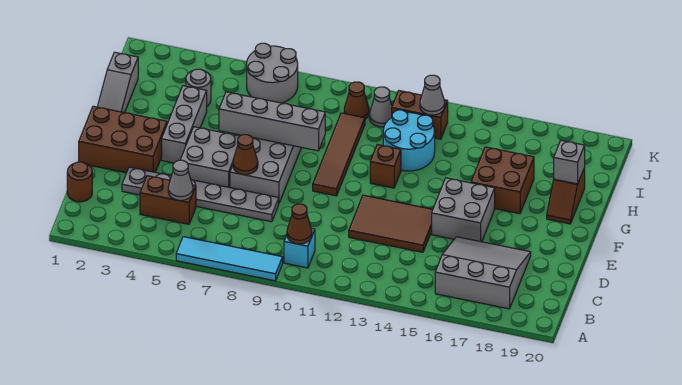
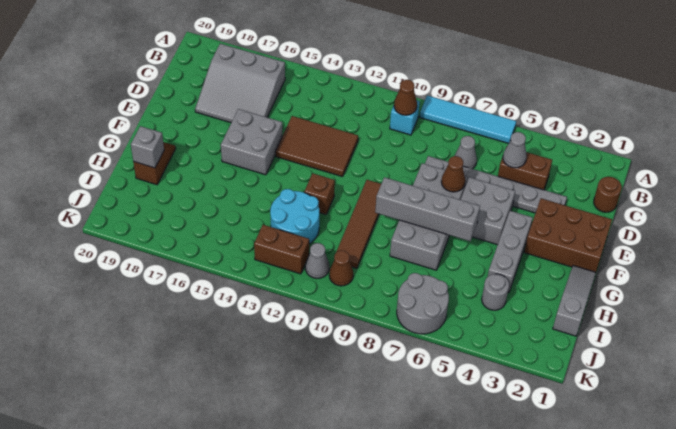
brown brick G16:H17 level 1 -> none
grey cone J13 level 2 -> grey cone C7 level 1

